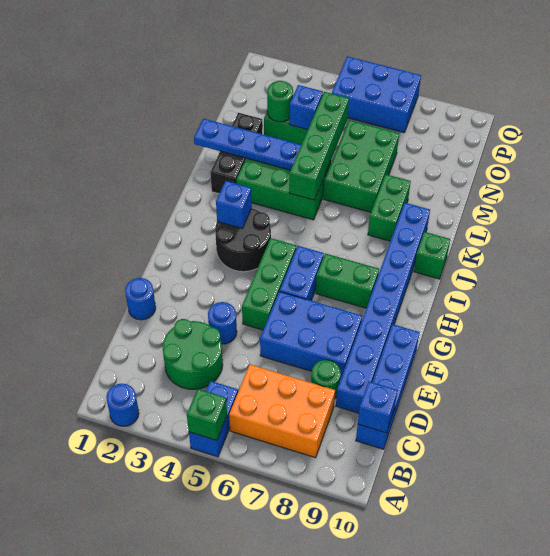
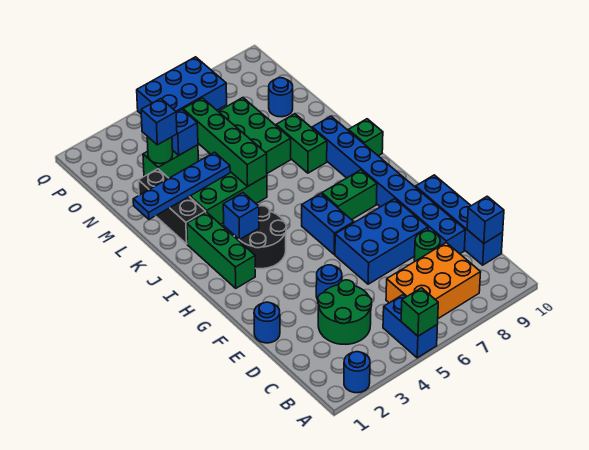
green brick F5:H5 level 1 -> green brick H2:J2 level 1
none -> blue brick N3 level 3
none -> blue round brick N9 level 1

